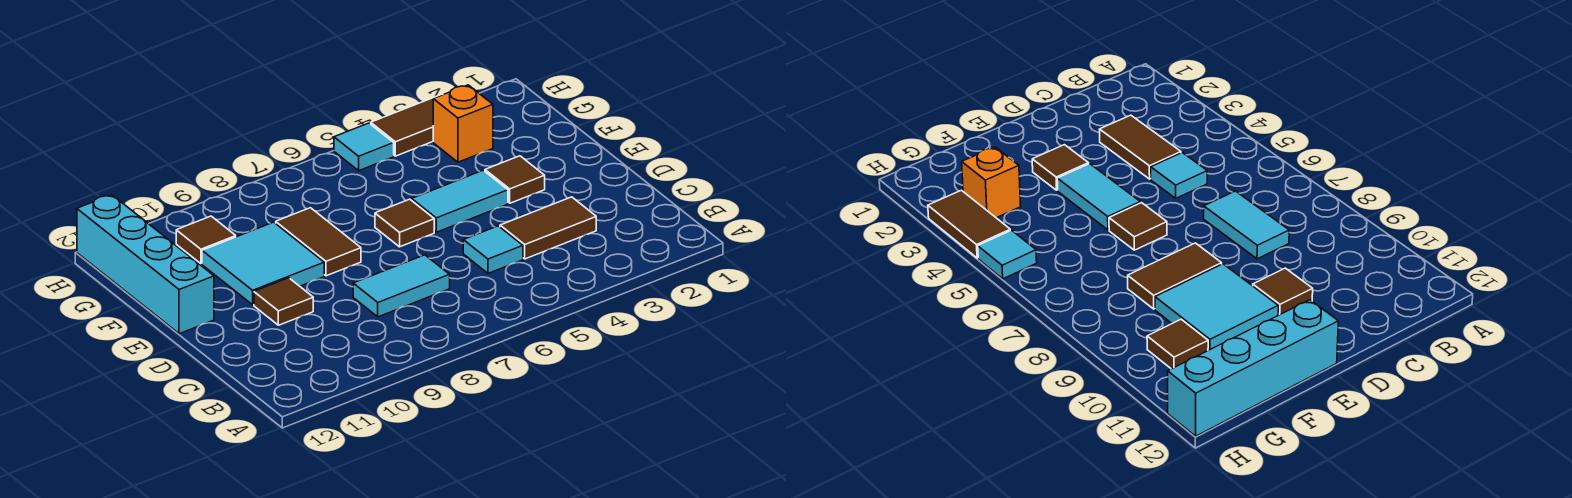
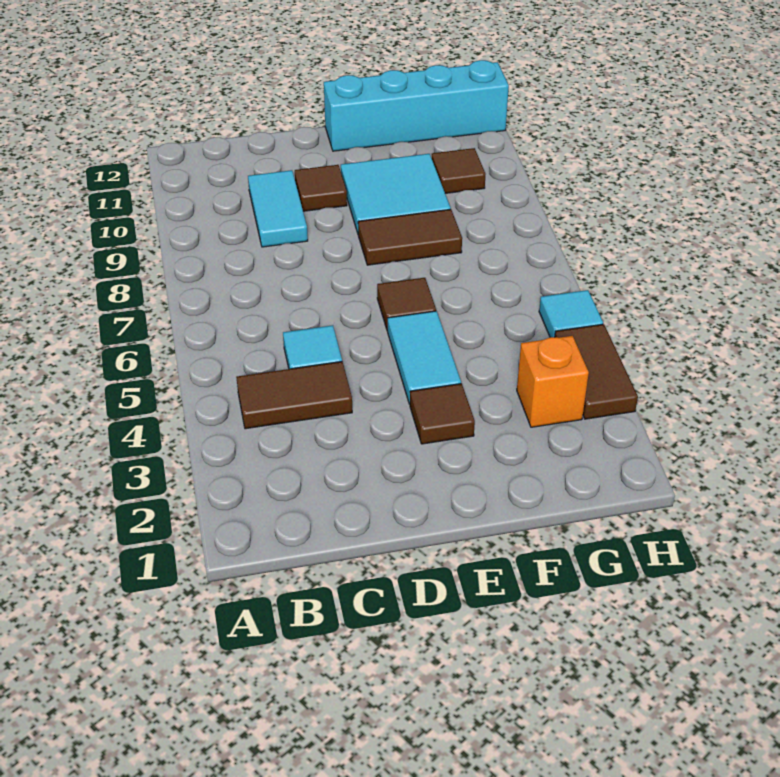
brown tile C3:C4 level 1 -> brown tile B4:C4 level 1
cyan tile C7:C8 level 1 -> cyan tile C9:C10 level 1

